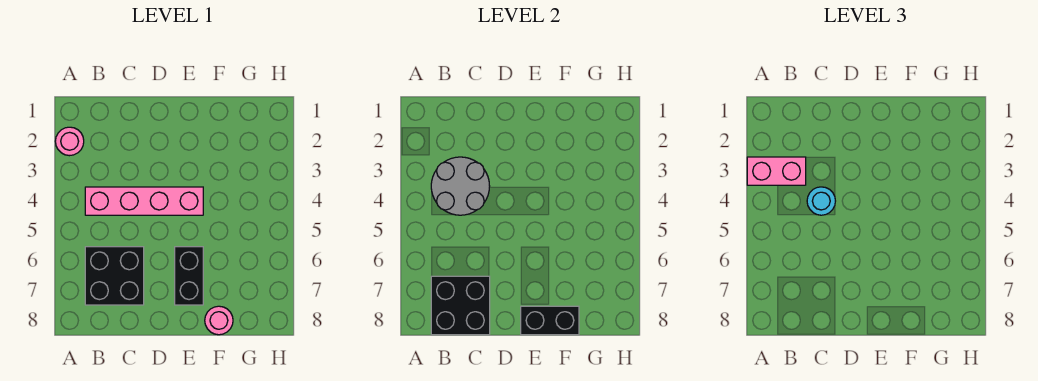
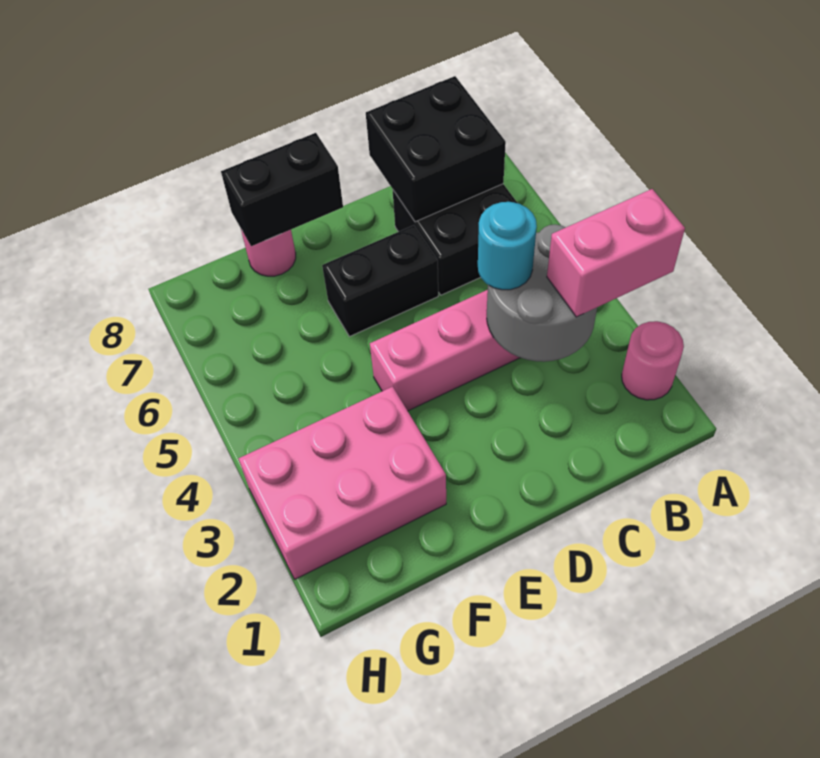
black brick E6:E7 level 1 -> black brick D6:E6 level 1
none -> pink brick F2:H3 level 1

